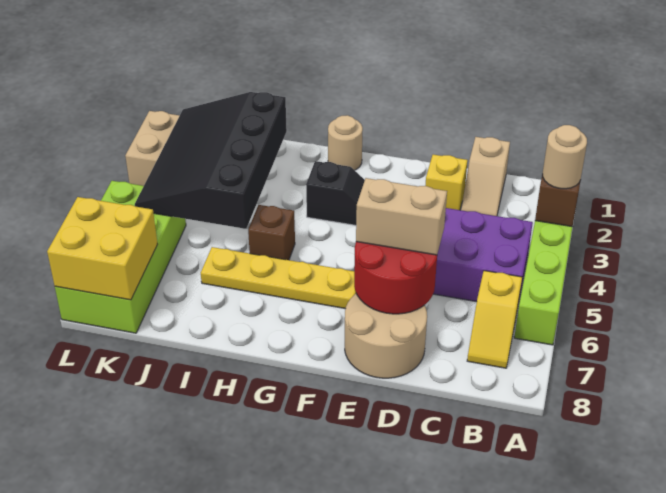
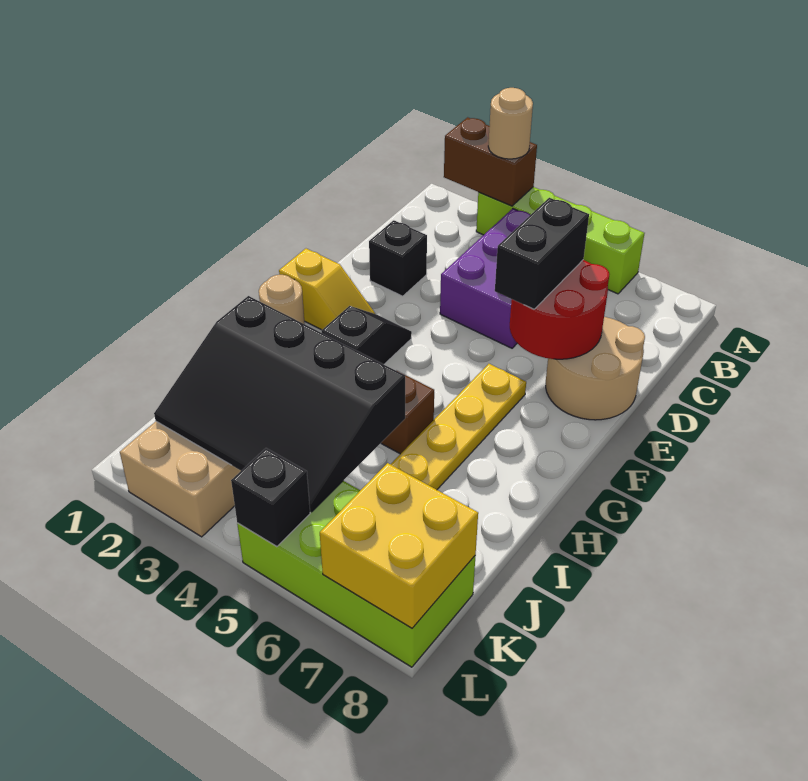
yellow slope B6:B7 level 1 top 6 -> yellow slope F1:F2 level 1 top 1
tan slope C1:C2 level 1 top 1 -> none
yellow brick D2 level 1 -> black brick D2 level 1
tan brick D6:E6 level 3 -> black brick D6:E6 level 3
none -> black brick L5 level 2

